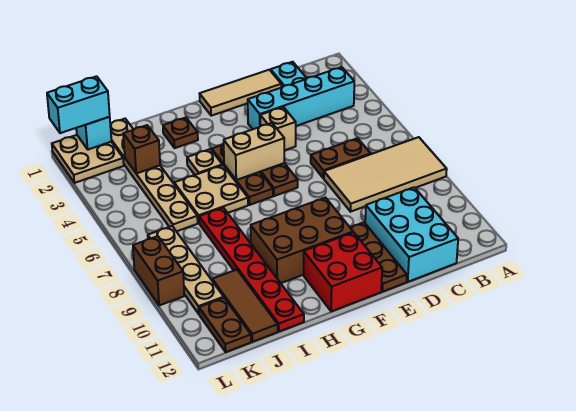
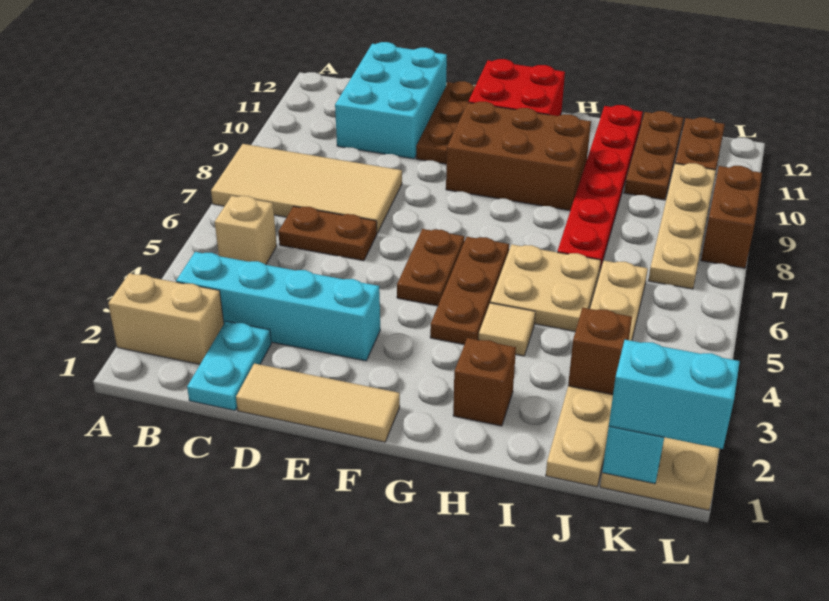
tan brick E4 level 1 -> tan brick B5 level 1
tan brick F5:G5 level 2 -> tan brick A2:B2 level 1
brown plate H2 level 1 -> brown brick H2 level 1
tan plate H4 level 1 -> tan tile H4 level 1
brown tile J10:J12 level 1 -> brown plate J10:J12 level 1

